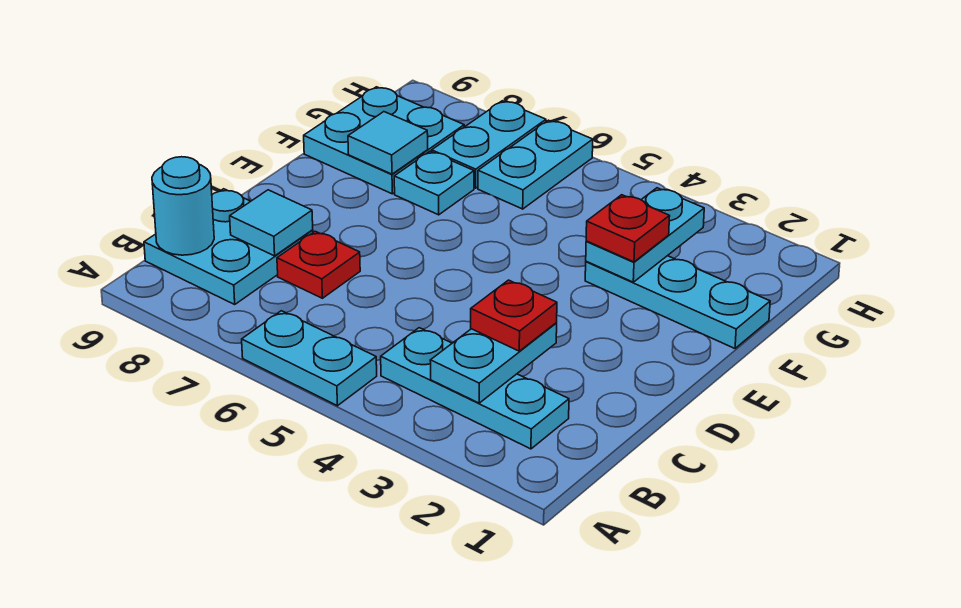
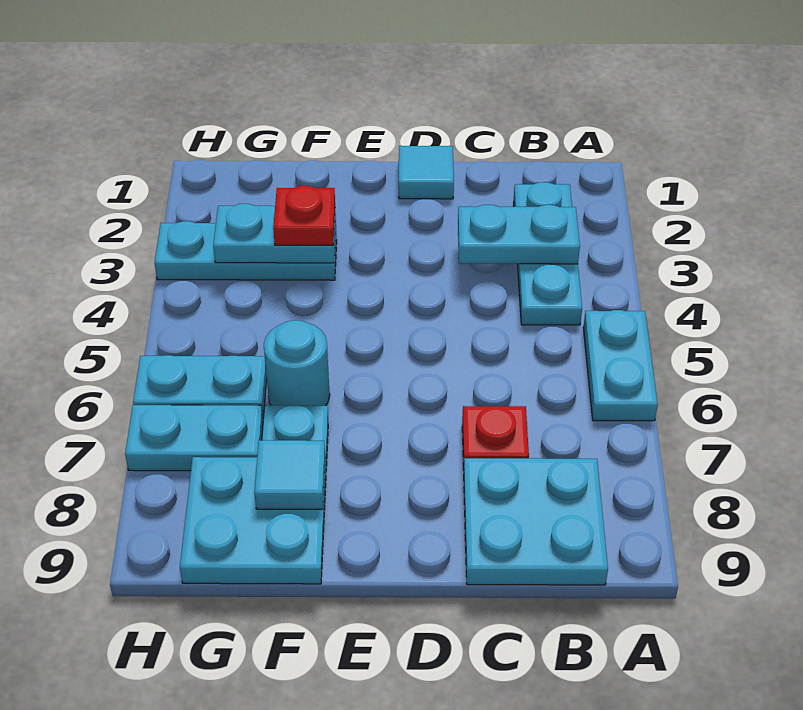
cyan round brick B9 level 2 -> cyan round brick F6 level 1
red plate C3 level 3 -> none
cyan tile C8 level 2 -> cyan tile D1 level 1
cyan plate F1:F3 level 1 -> cyan plate F3:H3 level 1

